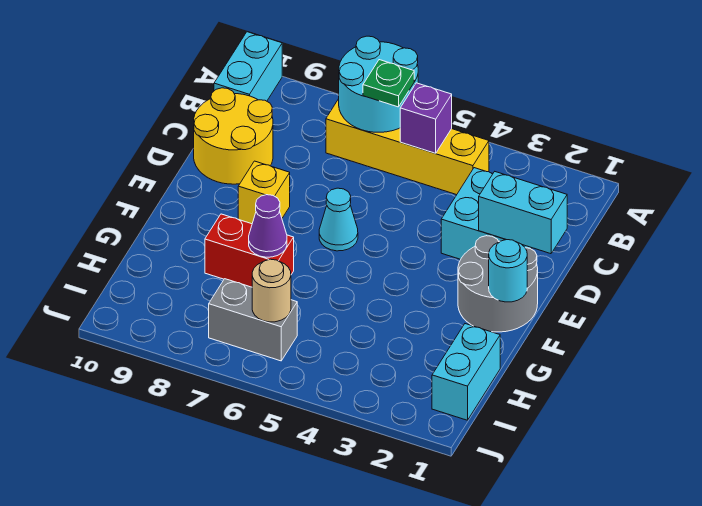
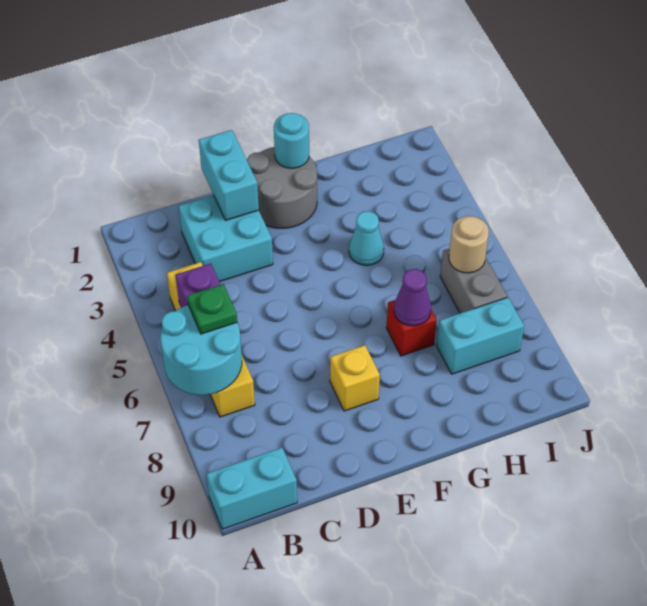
yellow round brick C9:D10 level 1 -> none
cyan cone E6 level 1 -> cyan cone G4 level 1
red brick G7:G8 level 1 -> red brick G7 level 1
cyan brick H1:I1 level 1 -> cyan brick H8:I8 level 1

